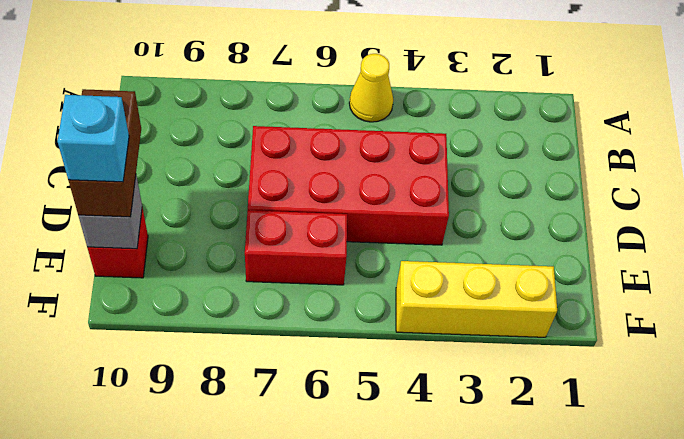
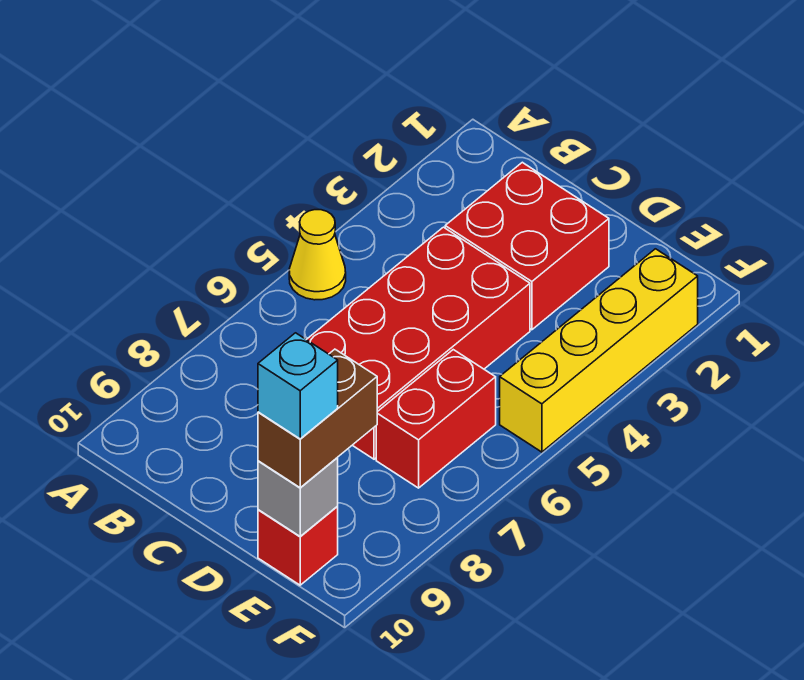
none -> red brick C2:D3 level 1
brown brick D10:E10 level 3 -> brown brick E9:E10 level 3
yellow brick F2:F4 level 1 -> yellow brick F2:F5 level 1

